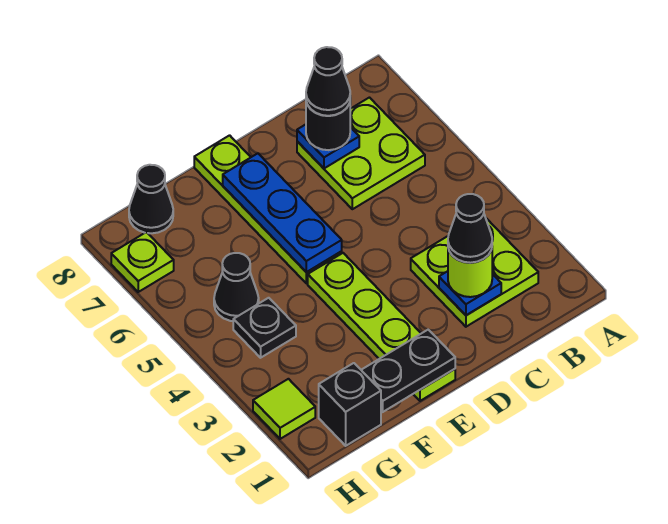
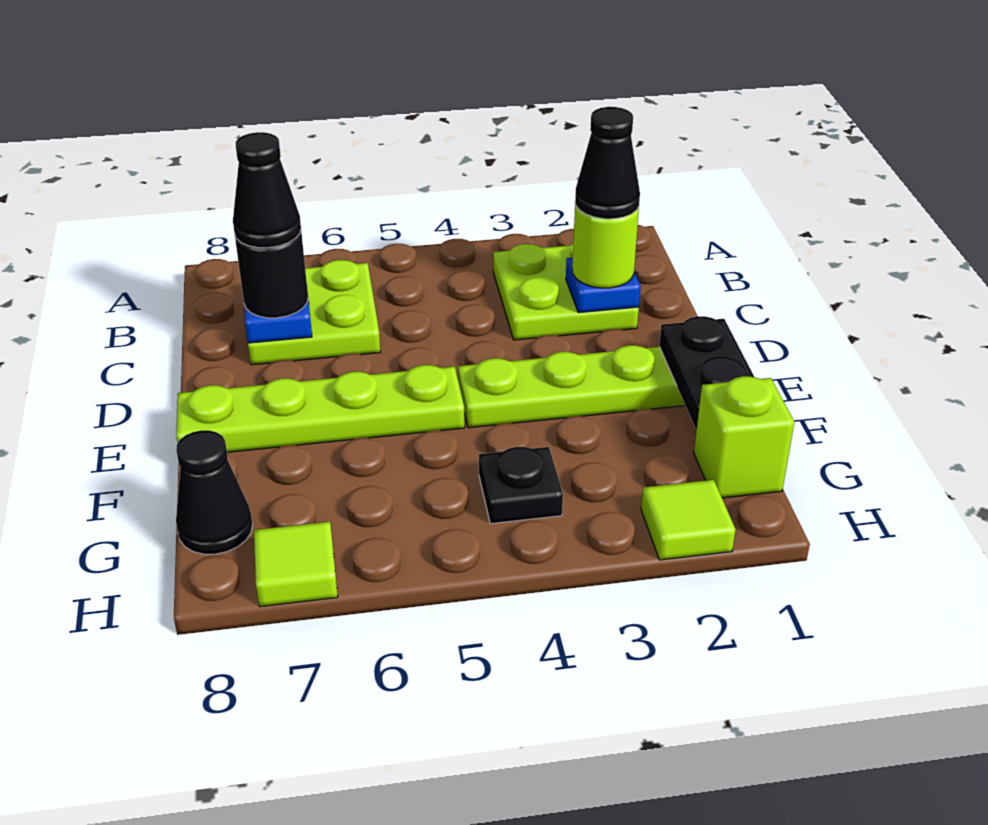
blue plate E5:E7 level 2 -> none
black brick G1 level 1 -> lime brick G1 level 1
black cone G5 level 1 -> none
lime plate H7 level 1 -> lime tile H7 level 1

